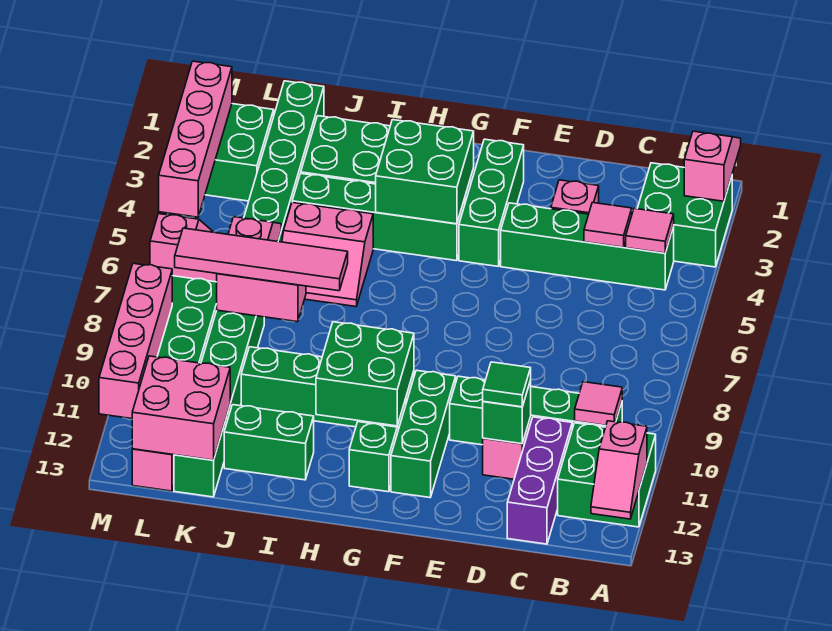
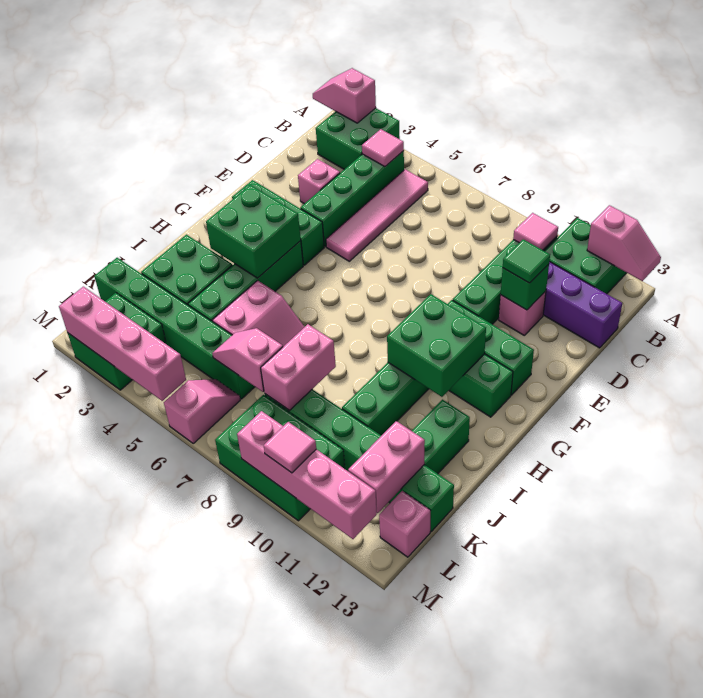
pink tile C4 level 2 -> pink tile M10 level 3
pink tile I8:L8 level 3 -> pink tile B5:E5 level 1
pink brick K12:L13 level 2 -> pink brick K12:L12 level 2

